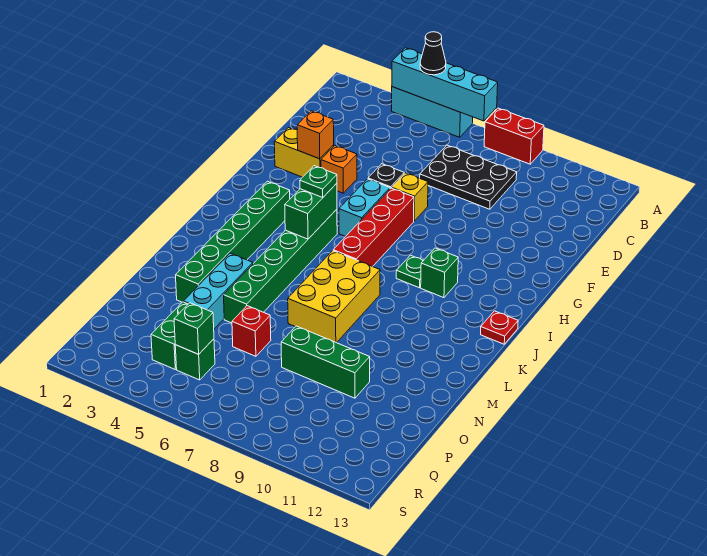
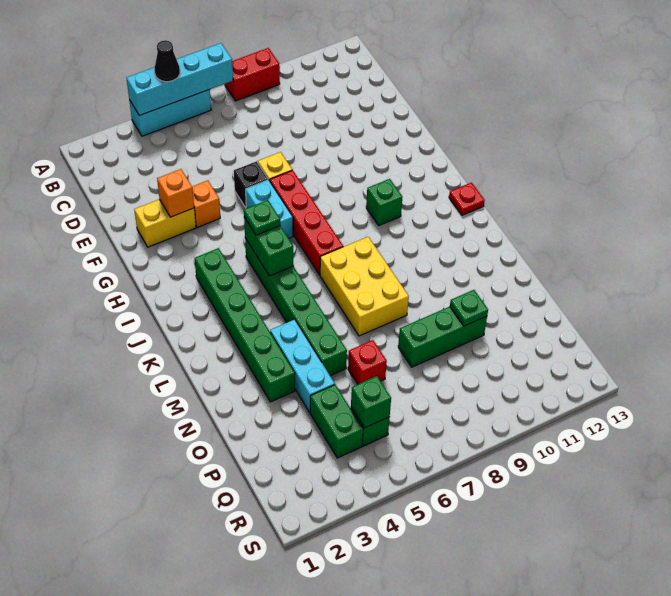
black plate C7:D9 level 1 -> none
green plate I9 level 1 -> green plate O10 level 2

